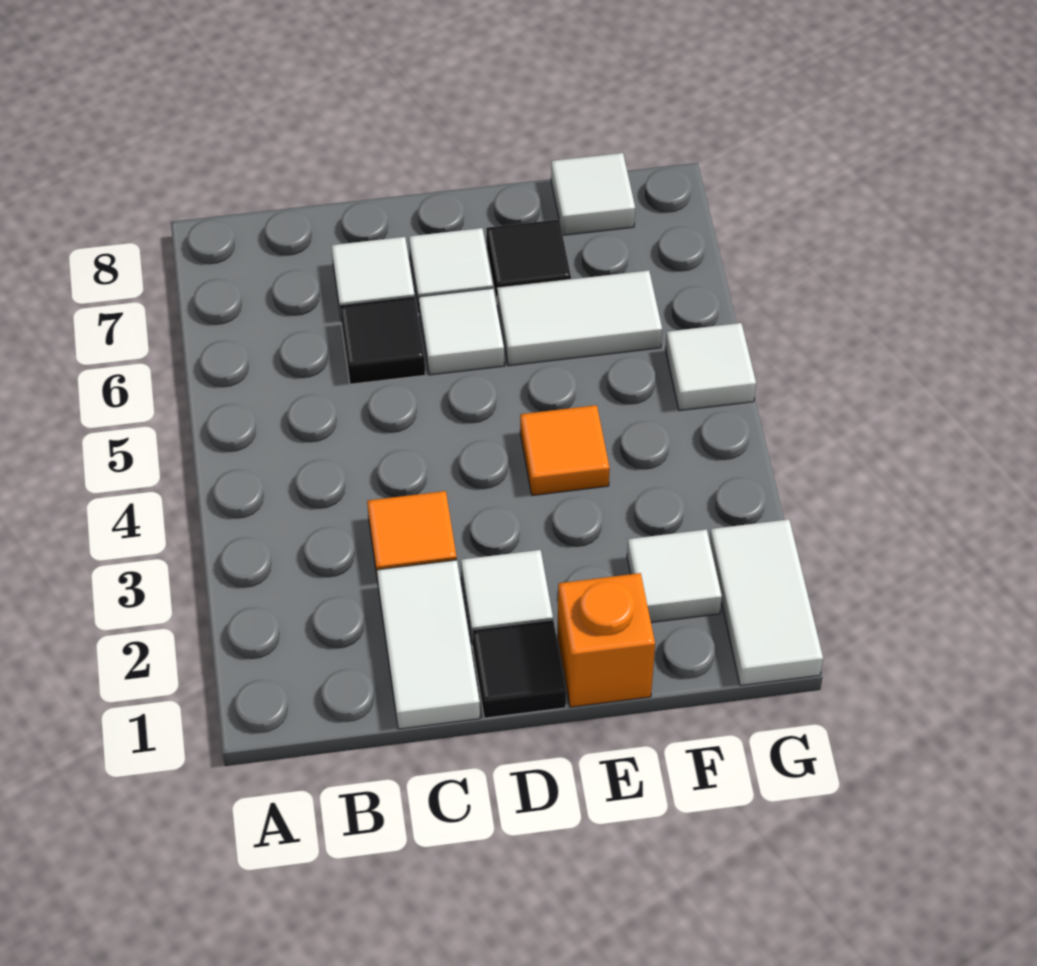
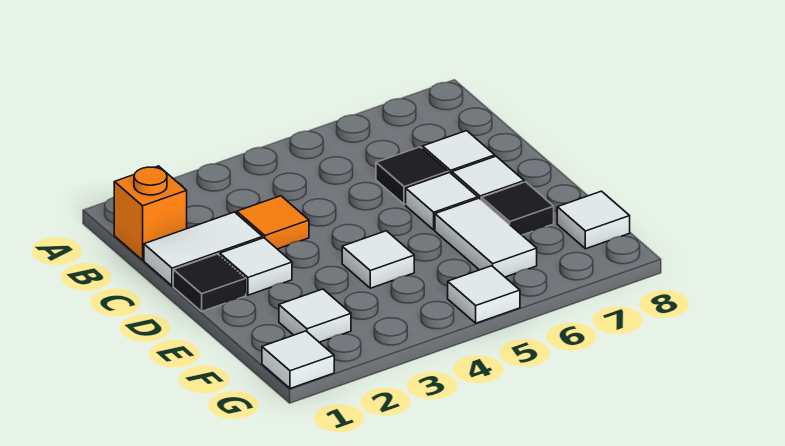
orange brick E1 level 1 -> orange brick B1 level 1
orange tile E4 level 1 -> white tile E4 level 1
white tile G1:G2 level 1 -> white tile G1 level 1

